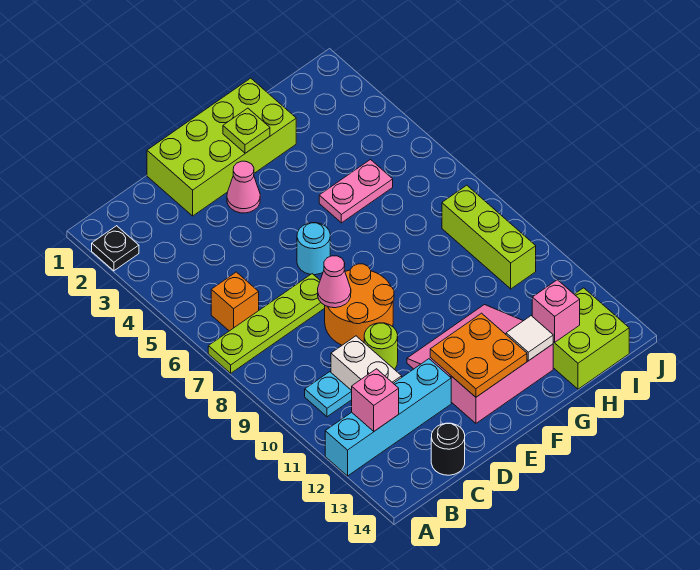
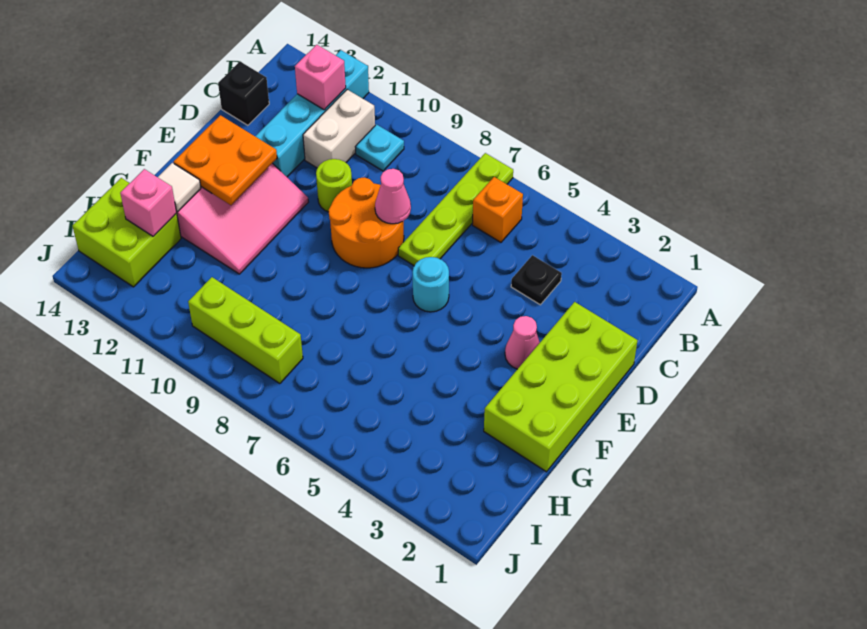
black plate A2 level 1 -> black plate C4 level 1
white brick C10:C11 level 1 -> white brick B11:C11 level 1
black round brick C14 level 1 -> black brick C14 level 1
lime plate F2 level 2 -> none
pink plate G5:H5 level 1 -> none

